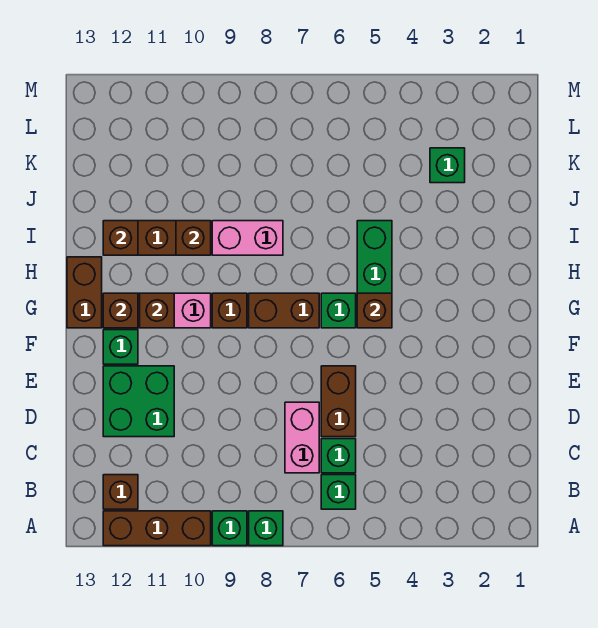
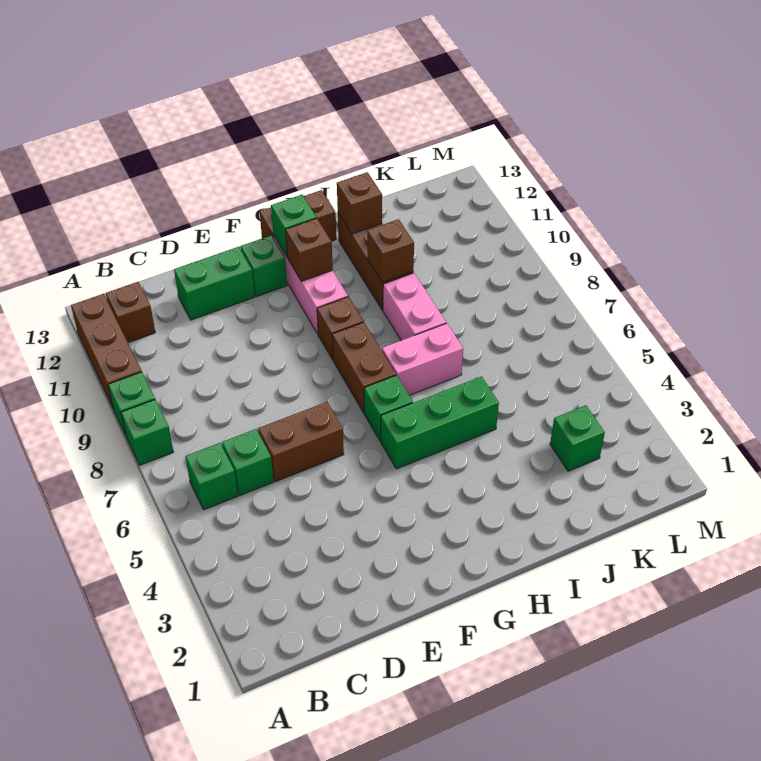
pink brick C7:D7 level 1 -> pink brick H7:I7 level 1
green brick D11:E12 level 1 -> green brick D12:E12 level 1
brown brick G5 level 2 -> none
brown brick G12 level 2 -> green brick G12 level 2

